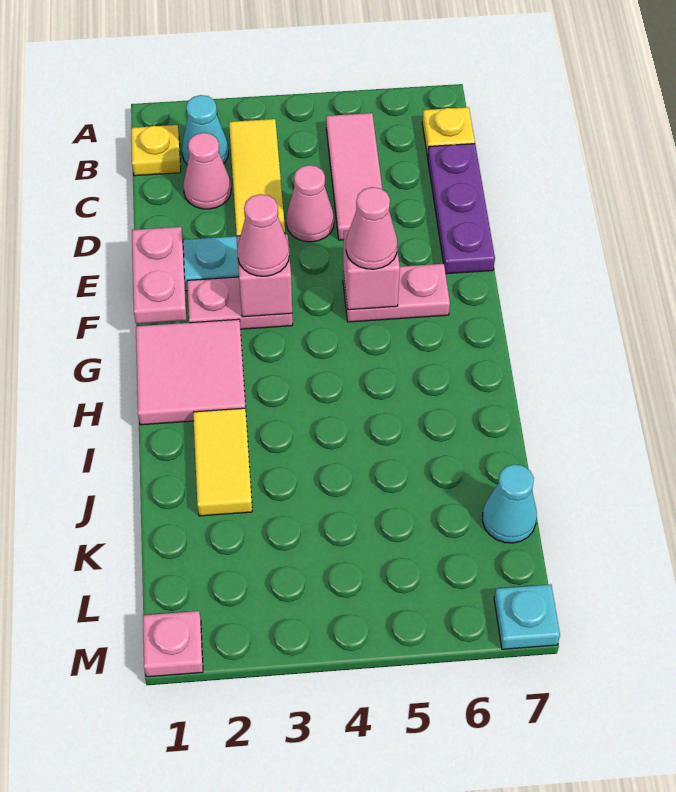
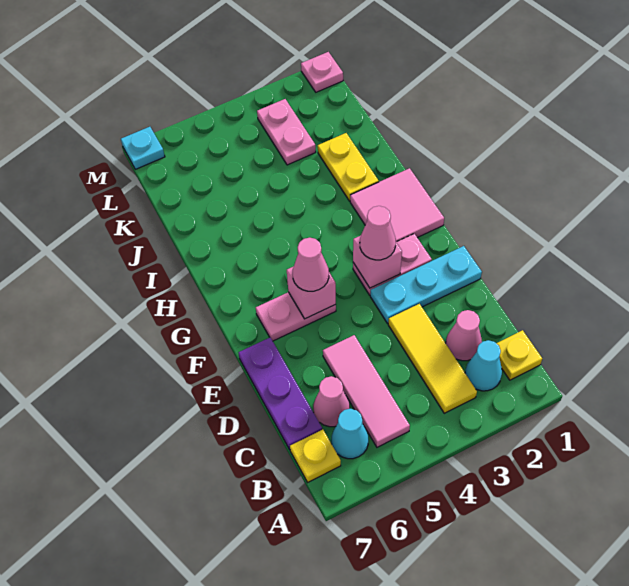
pink cone D4 level 1 -> pink cone C6 level 1
pink plate E1:F1 level 2 -> pink plate K3:L3 level 1
yellow tile I2:J2 level 1 -> yellow plate I2:J2 level 1
cyan cone K7 level 1 -> cyan cone B6 level 1

